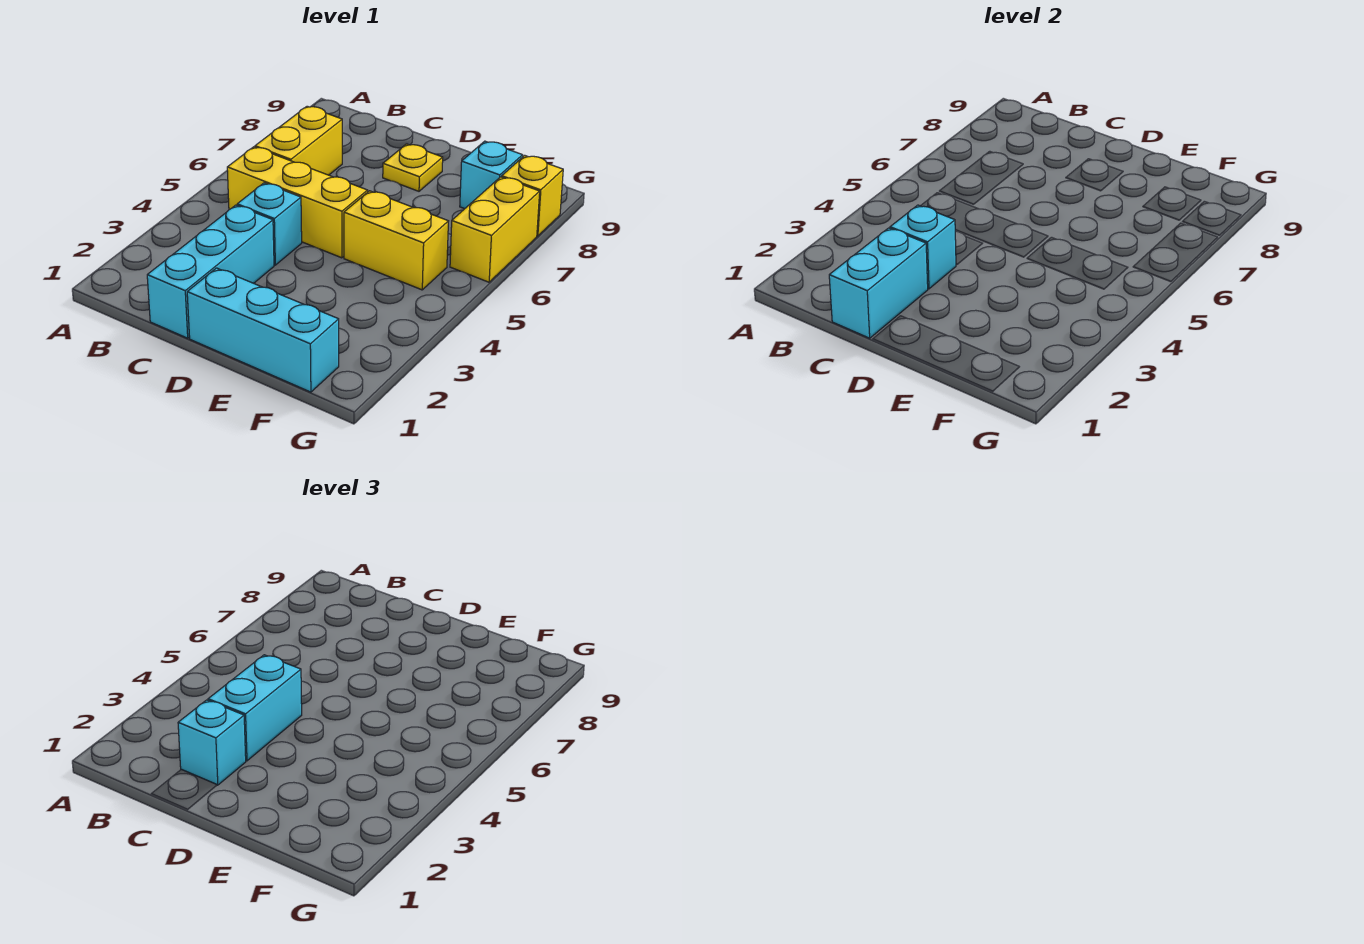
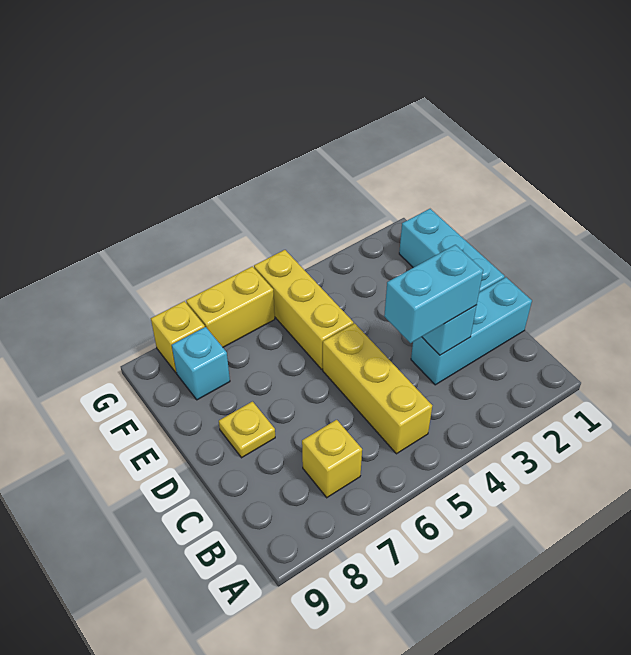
yellow brick B6:B7 level 1 -> yellow brick B7 level 1
cyan brick C1:C2 level 2 -> none
cyan brick C2 level 3 -> none
cyan brick C4 level 1 -> none
yellow brick E5:F5 level 1 -> yellow brick E5:G5 level 1

